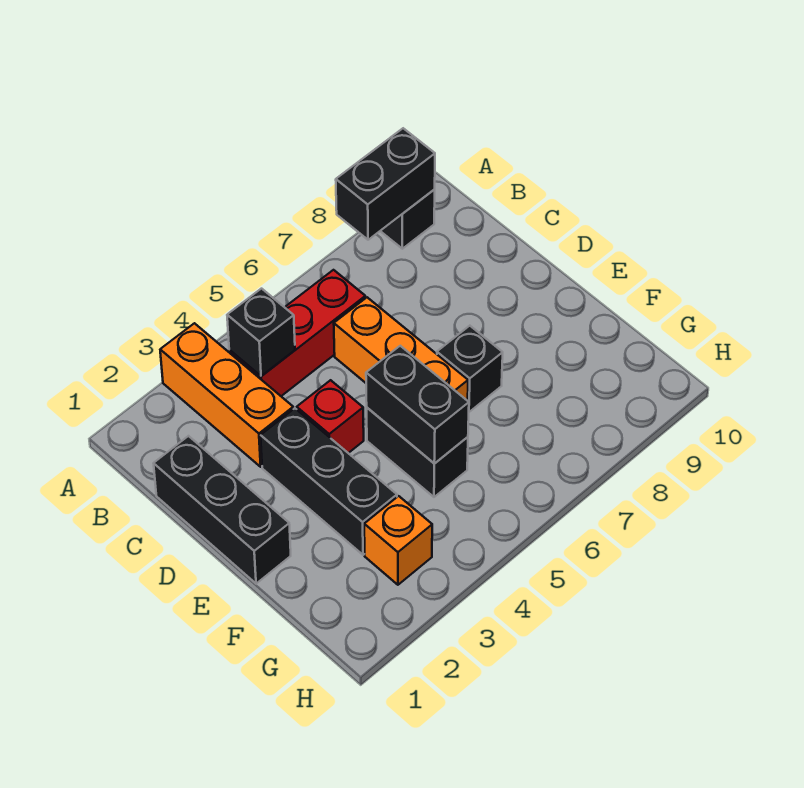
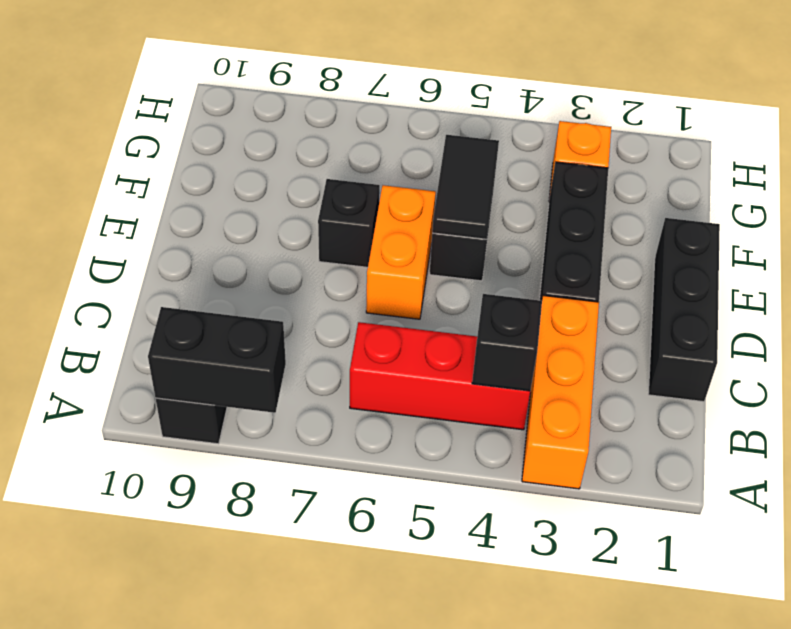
orange brick C6:E6 level 1 -> orange brick D6:E6 level 1
red brick D4 level 1 -> none
black brick E5:F5 level 2 -> black tile E5:F5 level 2

